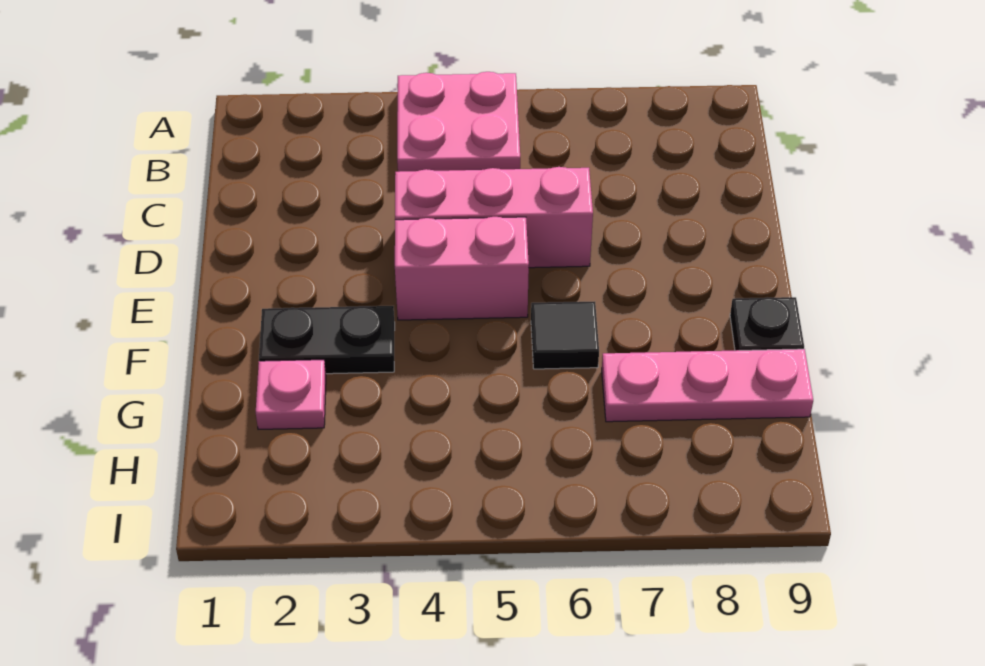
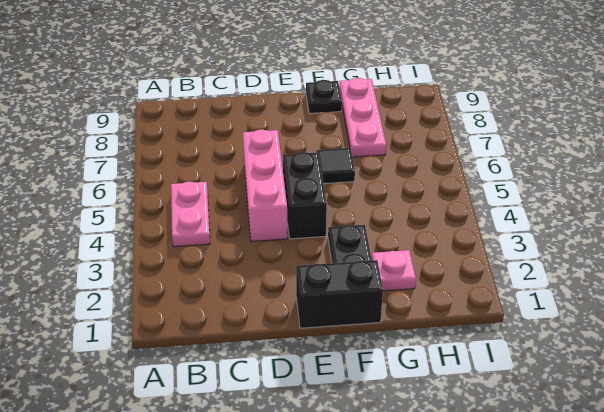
pink plate A4:B5 level 1 -> pink plate B4:B5 level 1
none -> black brick E1:F1 level 1
pink brick E4:E5 level 1 -> black brick E4:E5 level 1

